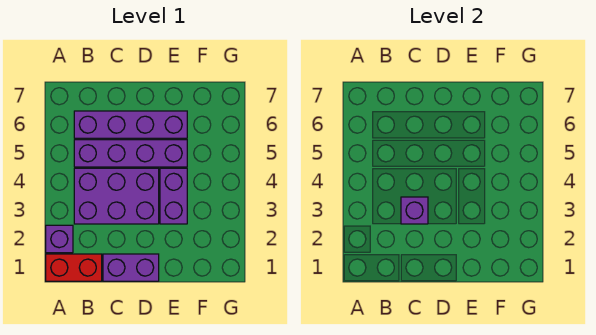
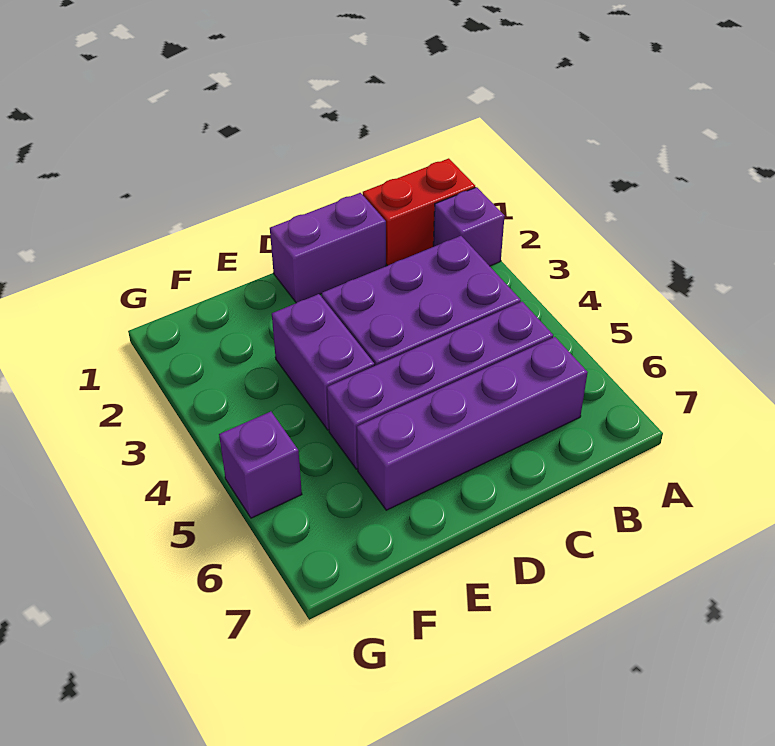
purple brick C3 level 2 -> purple brick G5 level 1

